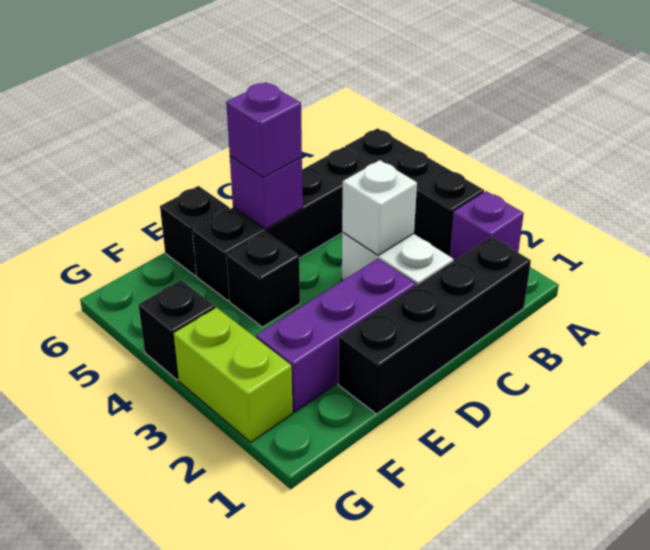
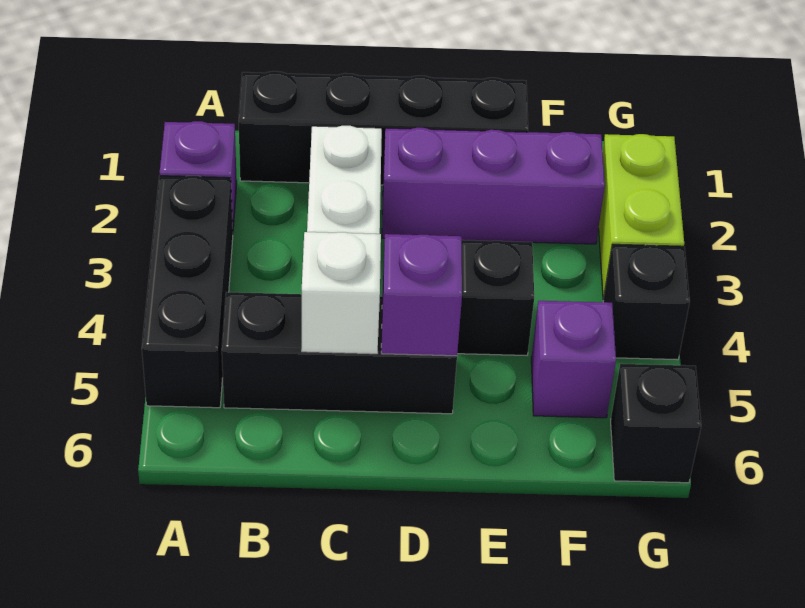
black brick B5:E5 level 1 -> black brick B5:D5 level 1
white brick C3 level 2 -> white brick C5 level 2
purple brick D5 level 3 -> purple brick F5 level 1
black brick E6 level 1 -> black brick G6 level 1

